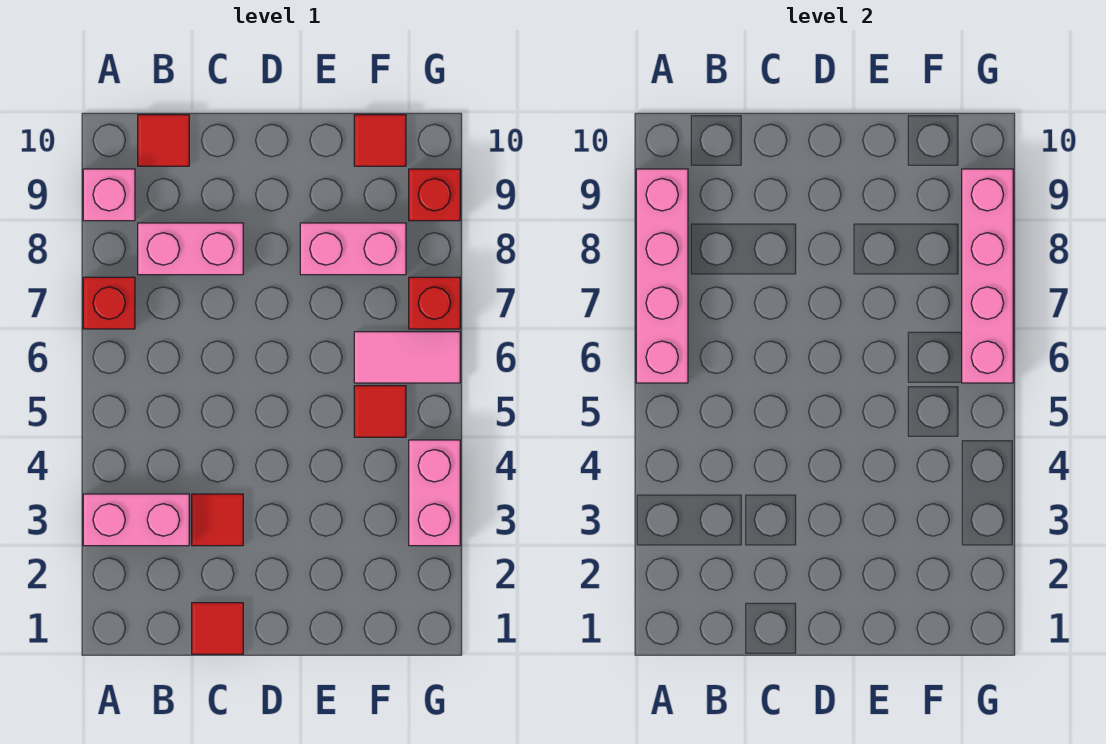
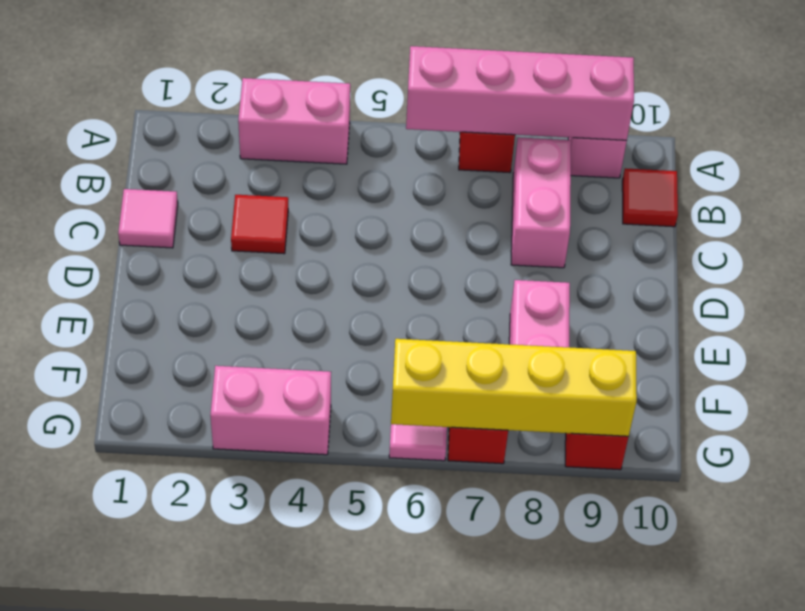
pink brick A3:B3 level 1 -> pink brick A3:A4 level 1
red tile C1 level 1 -> pink tile C1 level 1
red tile F5 level 1 -> none
red tile F10 level 1 -> none
pink brick G6:G9 level 2 -> yellow brick G6:G9 level 2

